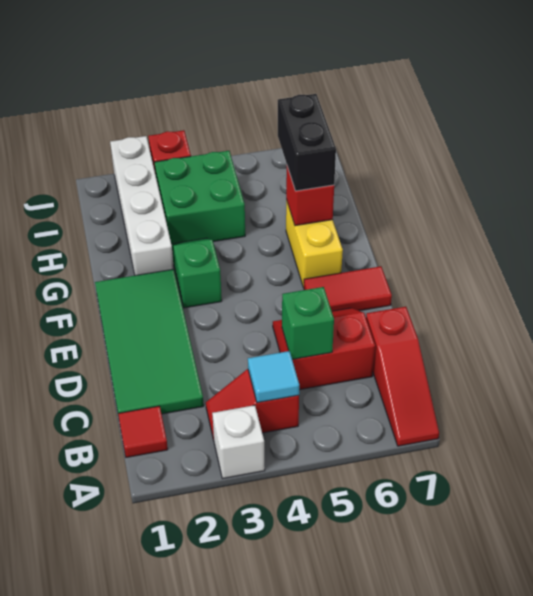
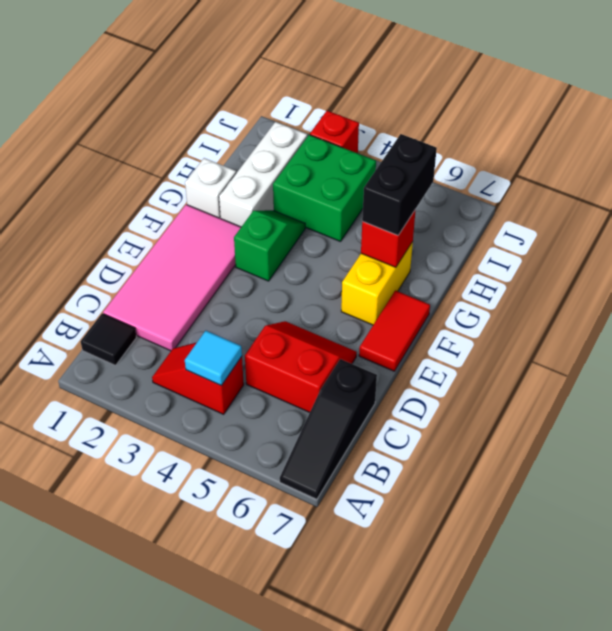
white brick A3 level 1 -> white brick G1 level 1
red slope A7:C7 level 1 top C -> black slope A7:C7 level 1 top C
red tile B1 level 1 -> black tile B1 level 1
green tile C1:F2 level 1 -> pink tile C1:F2 level 1
green brick C5 level 2 -> none
red tile E6:E7 level 1 -> red tile E7:F7 level 1
white brick G2:J2 level 1 -> white brick G2:I2 level 1

